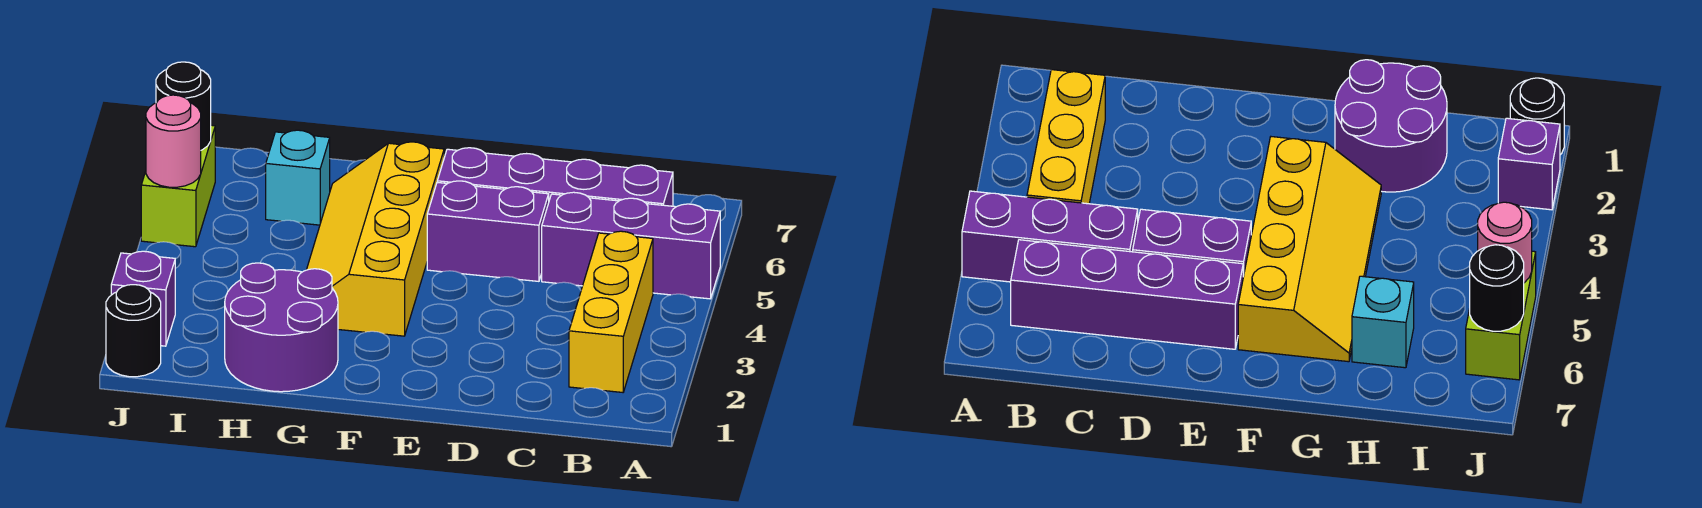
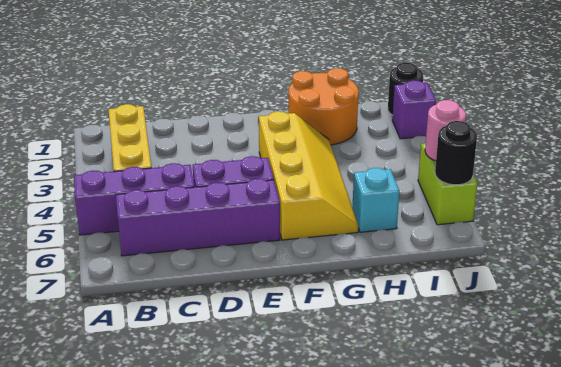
purple round brick G1:H2 level 1 -> orange round brick G1:H2 level 1

